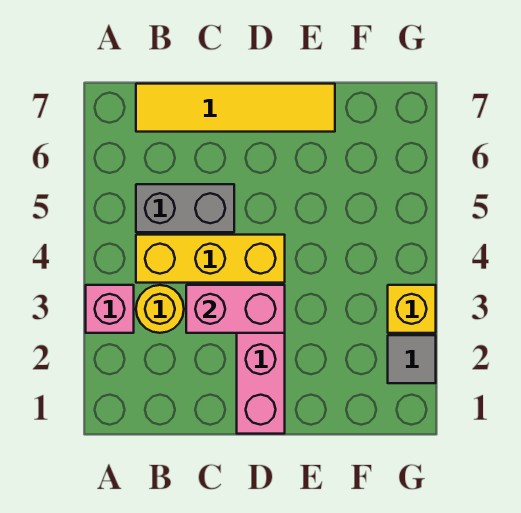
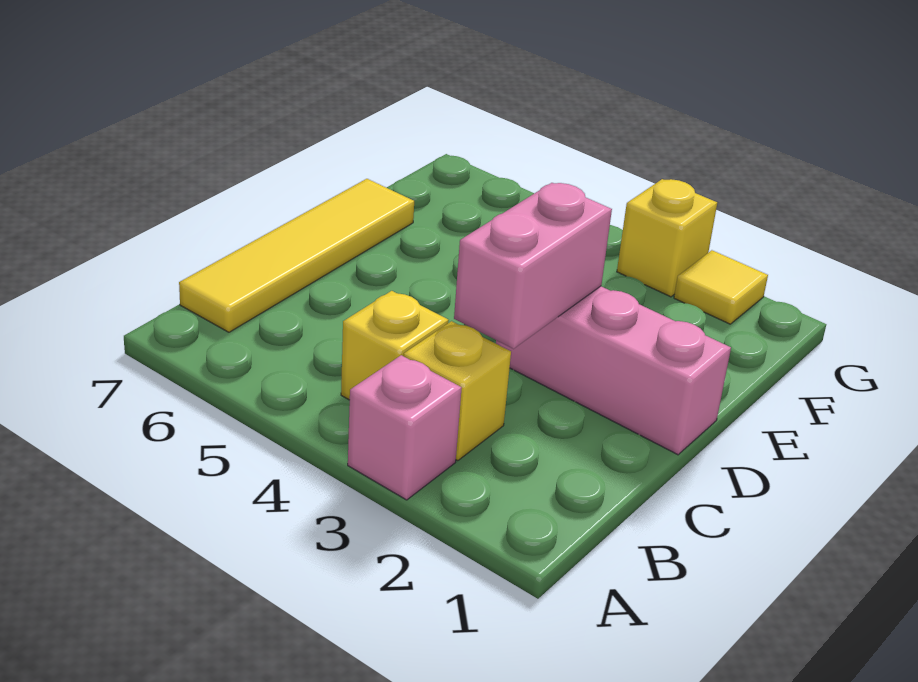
yellow round brick B3 level 1 -> yellow brick B3 level 1
yellow brick B4:D4 level 1 -> yellow brick B4 level 1
grey brick B5:C5 level 1 -> none
grey tile G2 level 1 -> yellow tile G2 level 1

